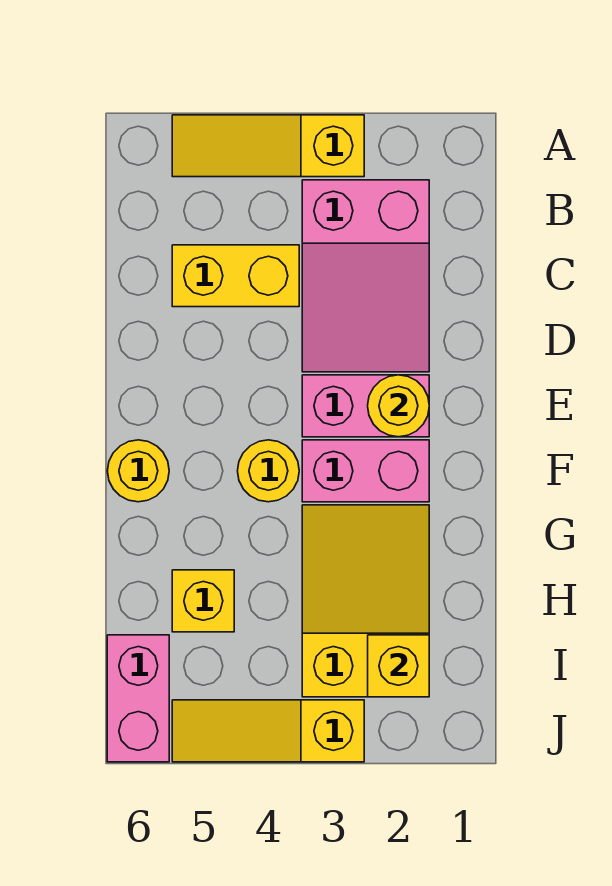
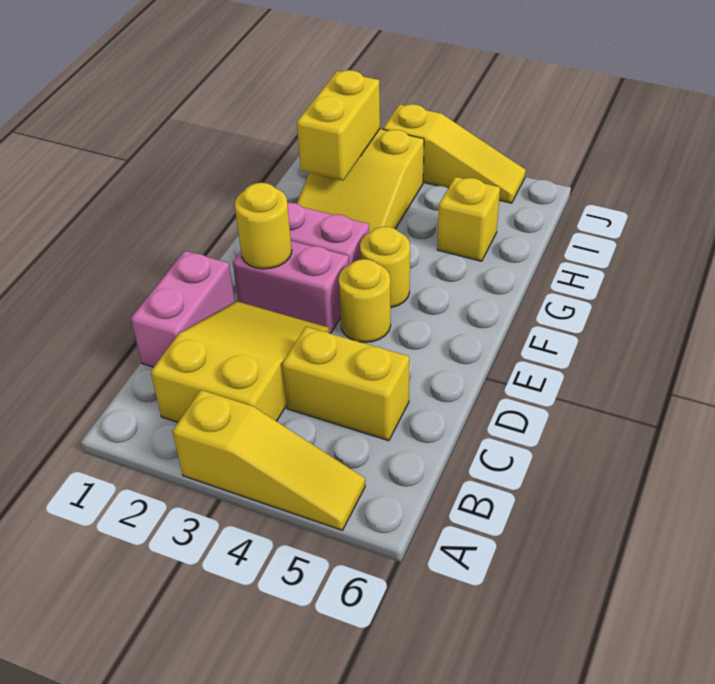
pink slope B2:D3 level 1 top B -> yellow slope B2:D3 level 1 top B
yellow round brick F6 level 1 -> yellow round brick E4 level 1
yellow brick I2 level 2 -> yellow brick H2:I2 level 2
pink brick I6:J6 level 1 -> pink brick C1:D1 level 1

